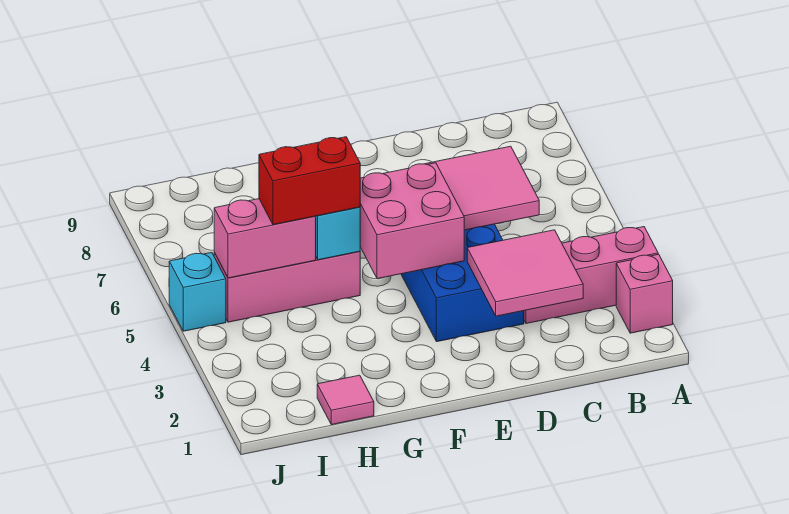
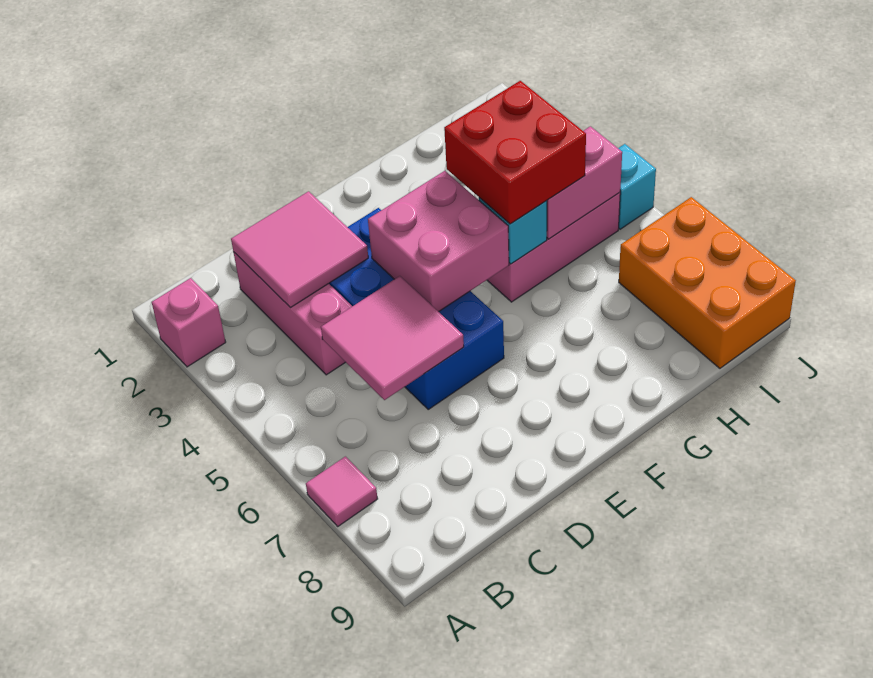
pink brick A3:C3 level 1 -> pink brick C2:C4 level 1
red brick G5:H5 level 3 -> red brick G4:H5 level 3
pink tile H1 level 1 -> pink tile A7 level 1
none -> orange brick I7:J9 level 1

